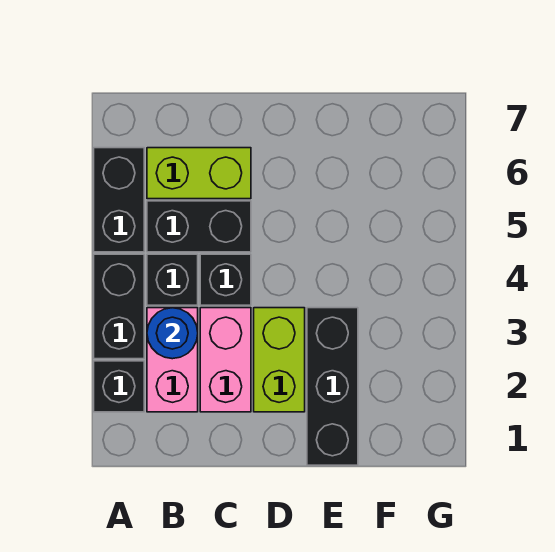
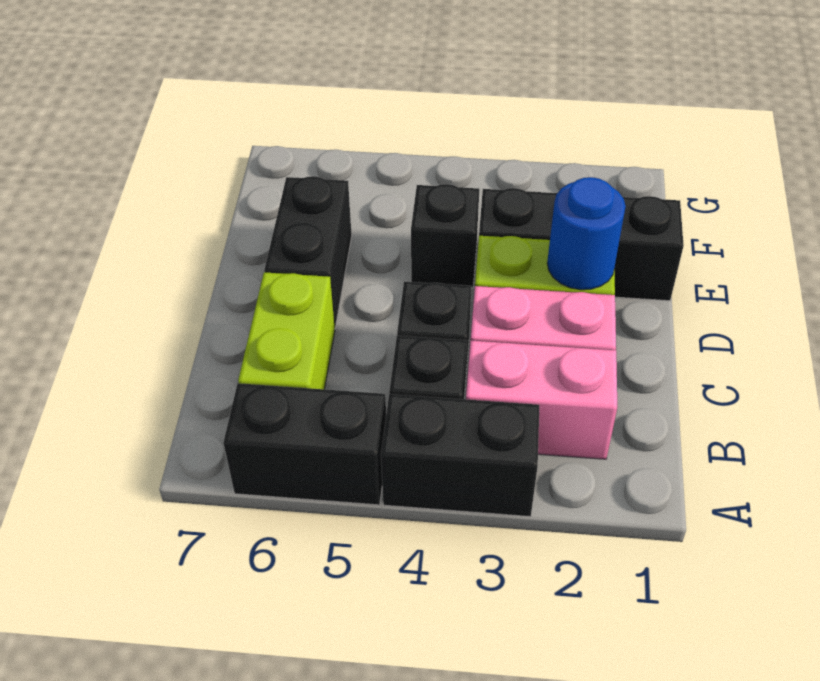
black brick A2 level 1 -> black brick E4 level 1
blue round brick B3 level 2 -> blue round brick D2 level 2
black brick B5:C5 level 1 -> black brick D6:E6 level 1

